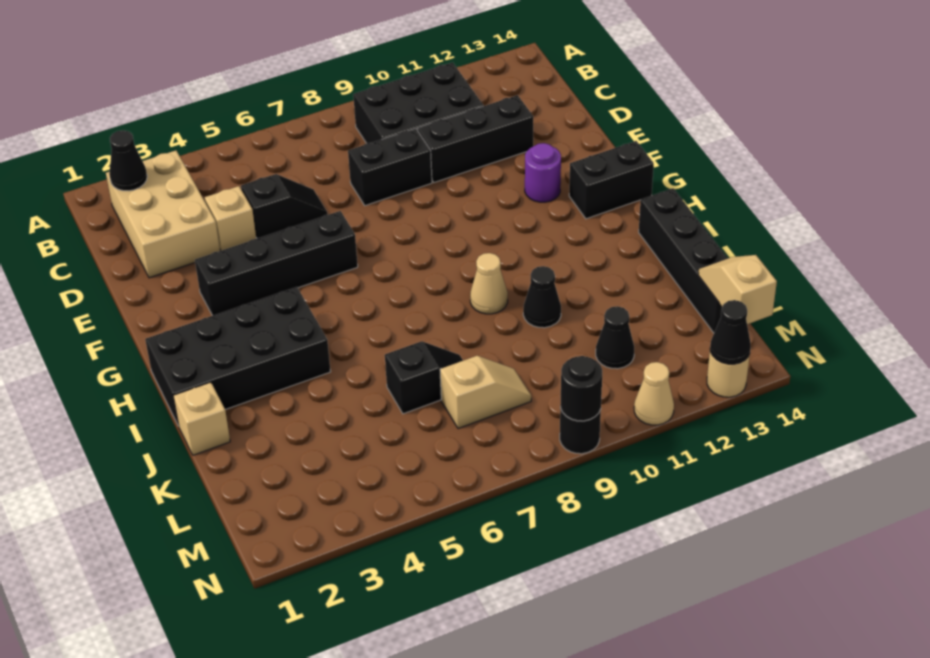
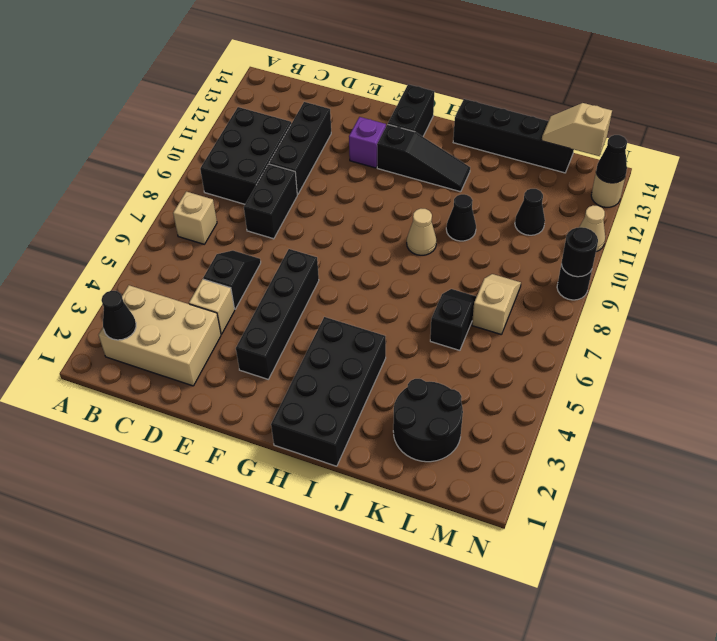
purple round brick F12 level 1 -> purple brick F12 level 1
none -> black slope G12:I12 level 1 top G
tan brick J1 level 1 -> tan brick B7 level 1
none -> black round brick K2:L3 level 1

